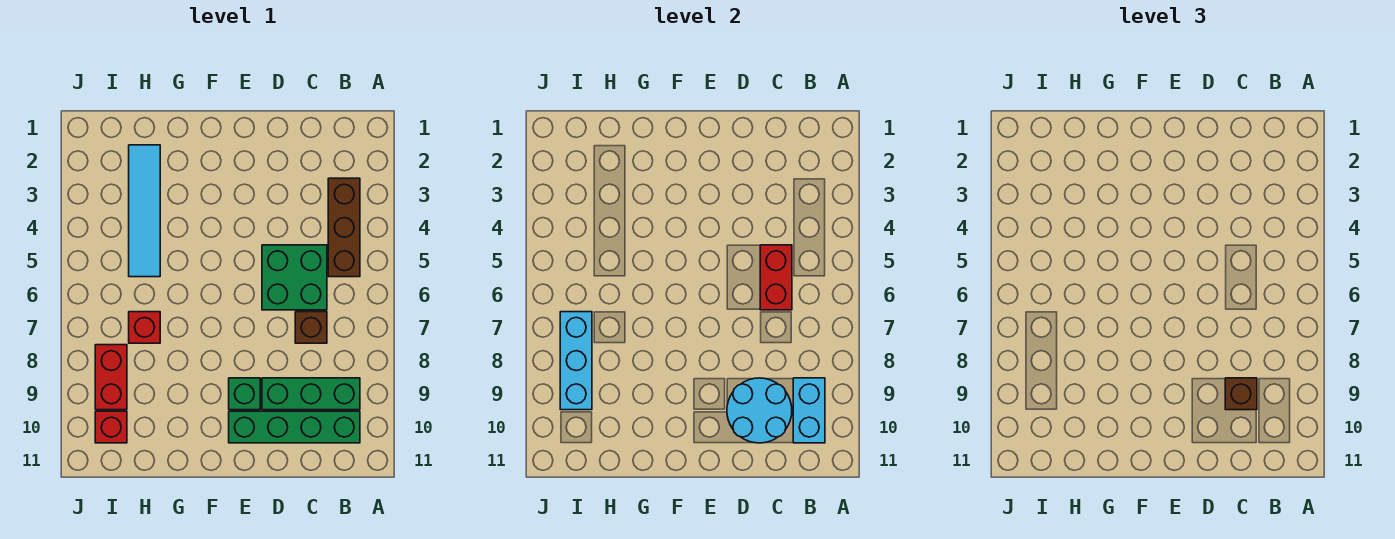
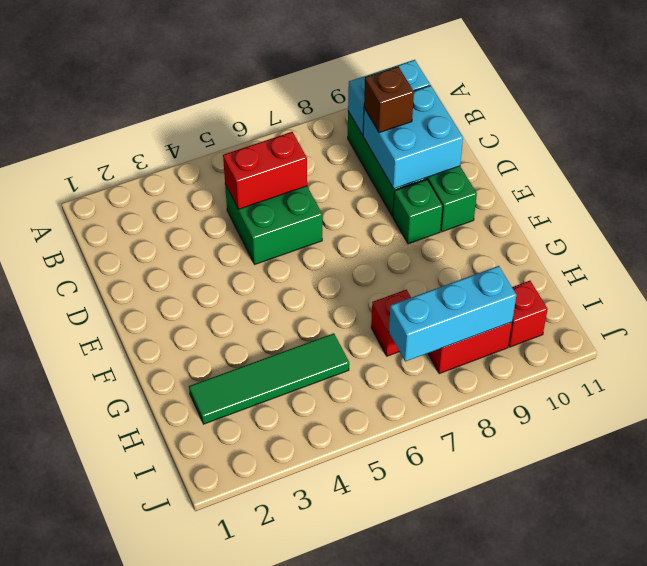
brown brick B3:B5 level 1 -> none
brown brick C7 level 1 -> none
cyan round brick C9:D10 level 2 -> cyan brick C9:D10 level 2
cyan tile H2:H5 level 1 -> green tile H2:H5 level 1

